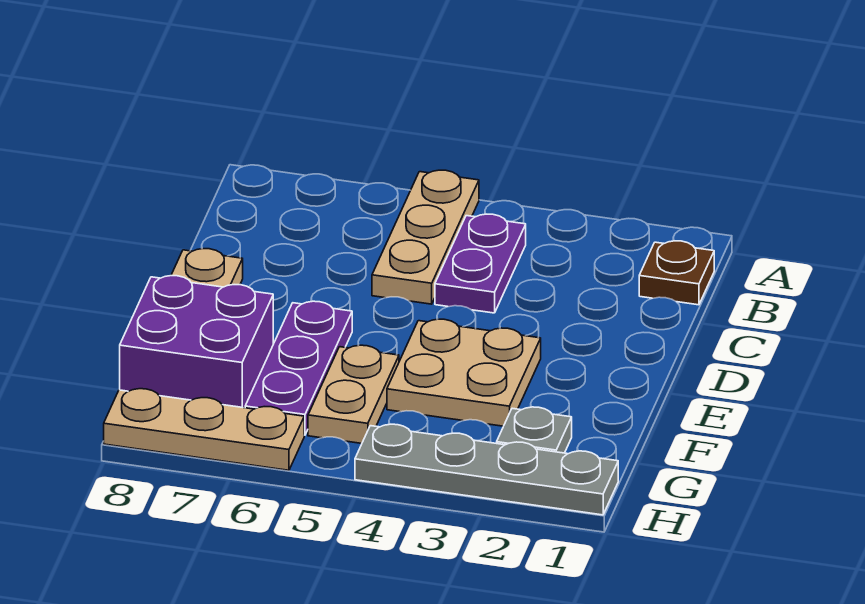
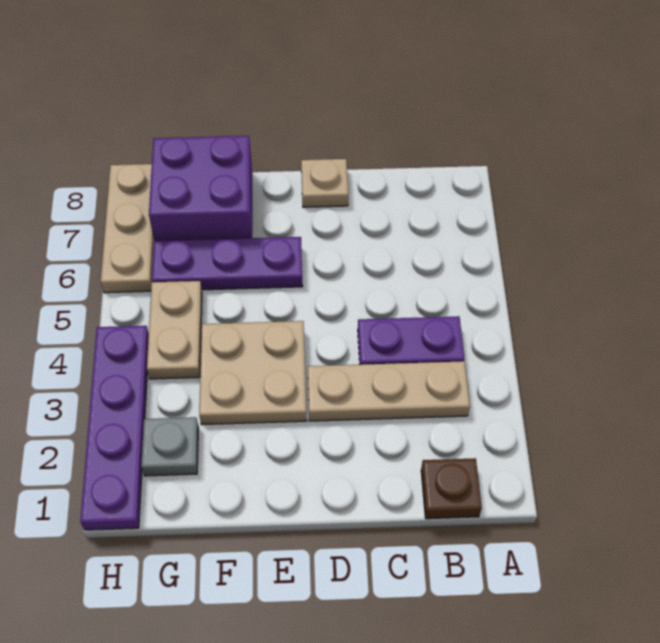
tan plate A5:C5 level 1 -> tan plate B3:D3 level 1
tan plate F5:G5 level 1 -> tan plate G4:G5 level 1
grey plate H1:H4 level 1 -> purple plate H1:H4 level 1

